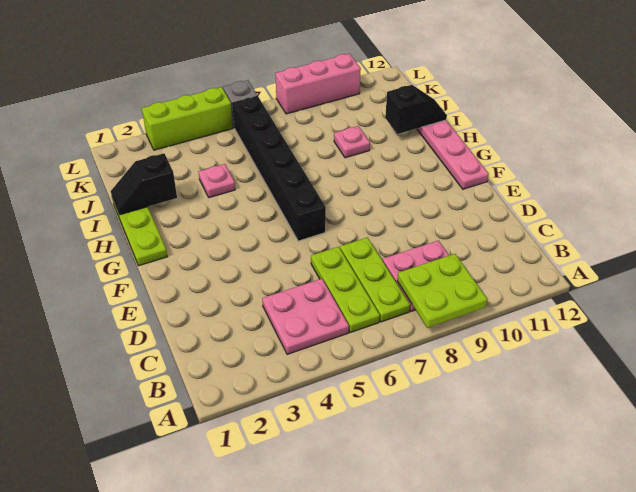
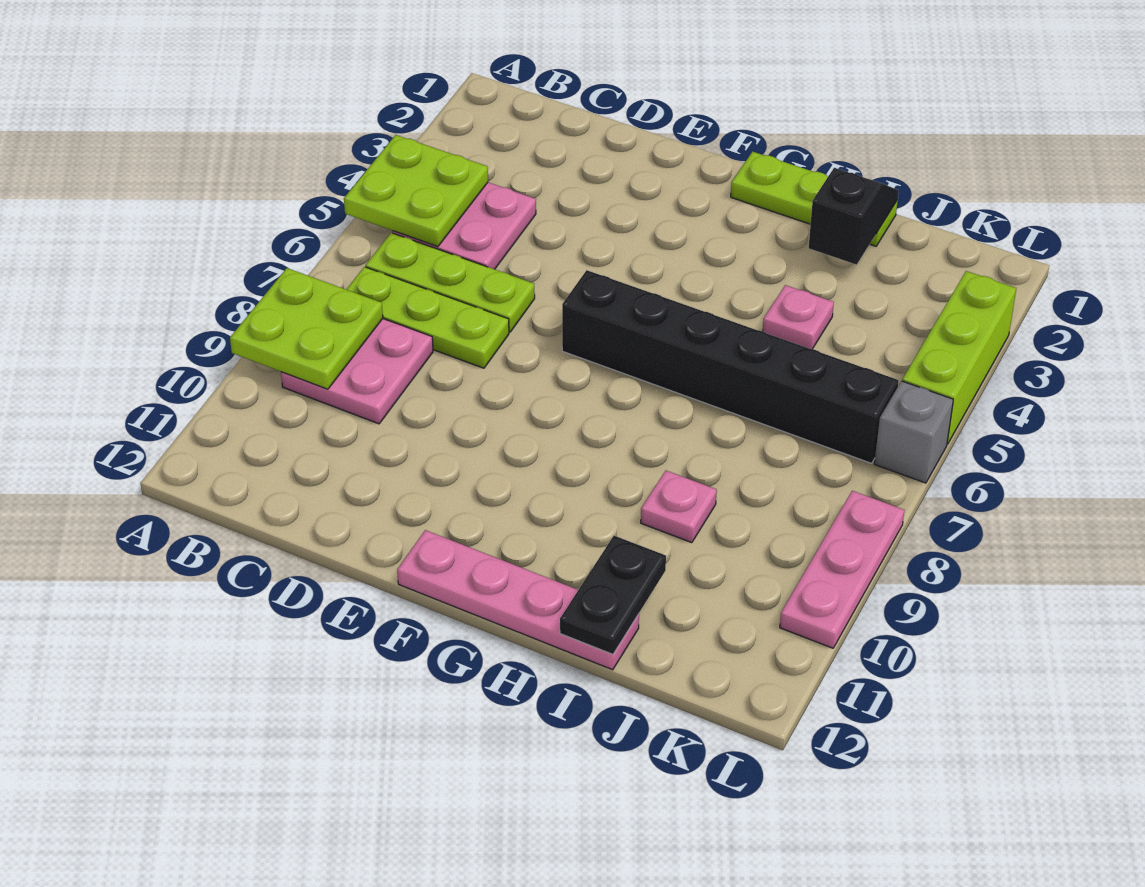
none -> lime plate A4:B5 level 2
black slope I11:I12 level 2 top 11 -> black plate I11:I12 level 2
pink brick L8:L10 level 1 -> pink plate L8:L10 level 1

